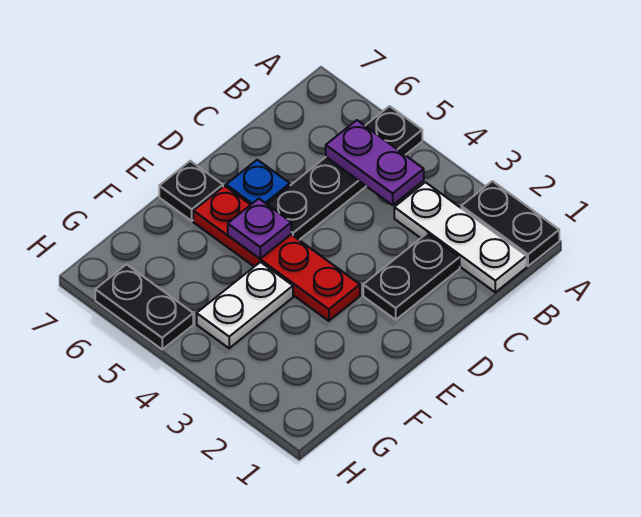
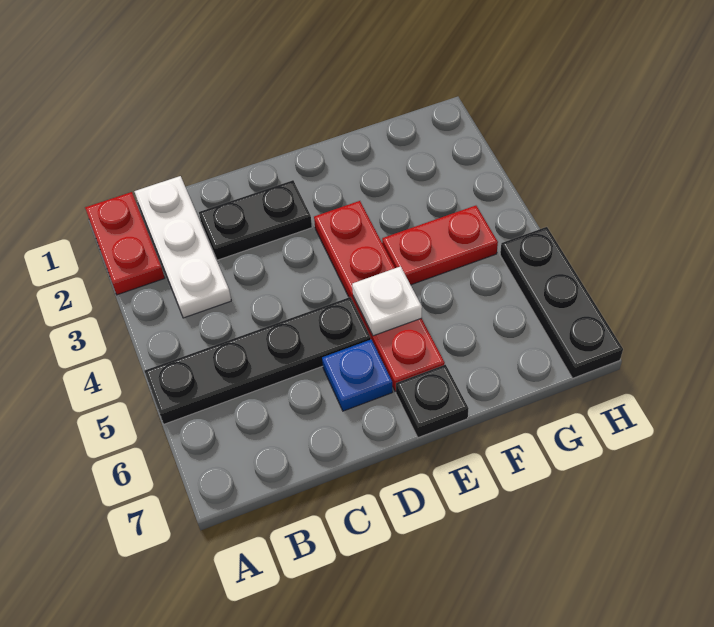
black plate A1:A2 level 1 -> red plate A1:A2 level 1
purple plate B4:B5 level 2 -> none
purple plate E5 level 2 -> white plate E5 level 2
white plate F4:G4 level 1 -> red plate F4:G4 level 1
black plate H5:H6 level 1 -> black plate H5:H7 level 1

